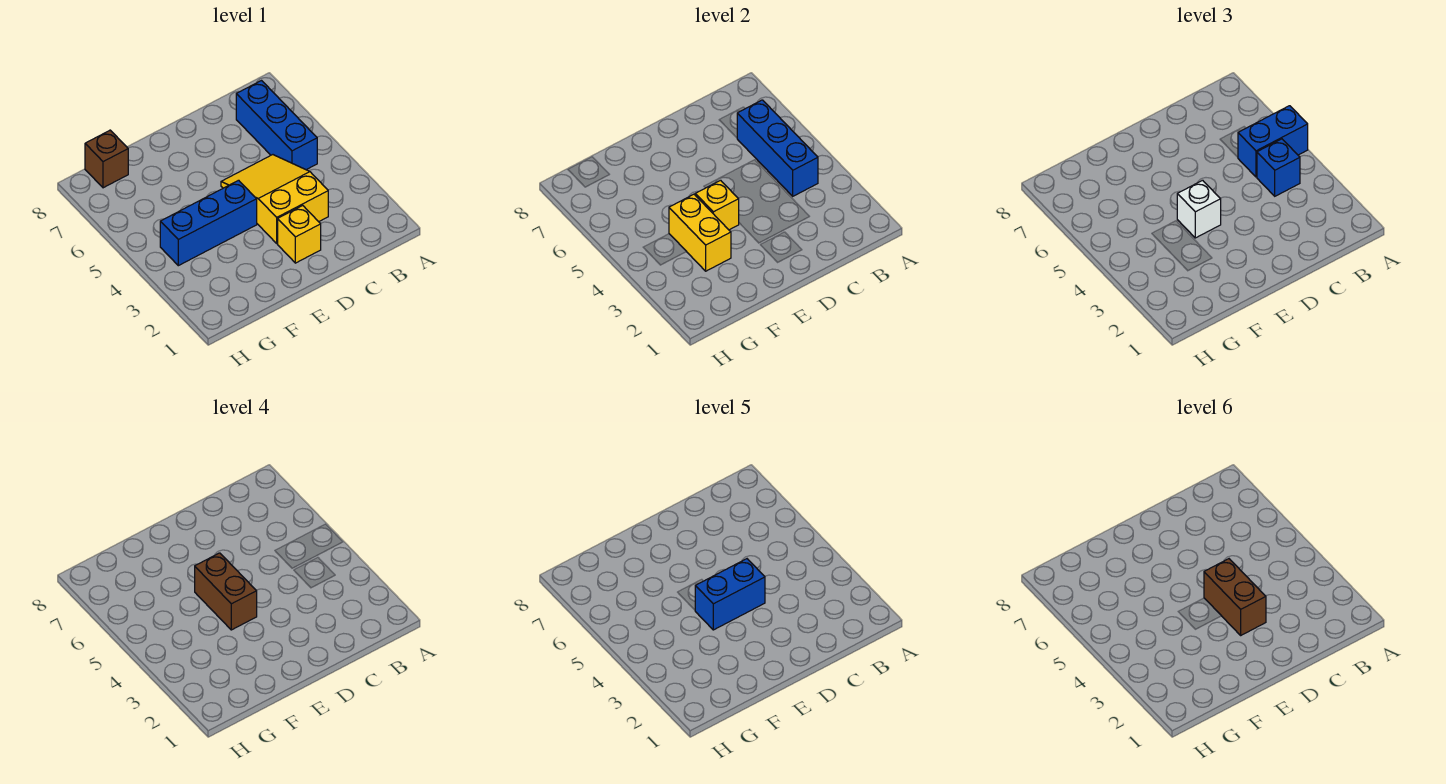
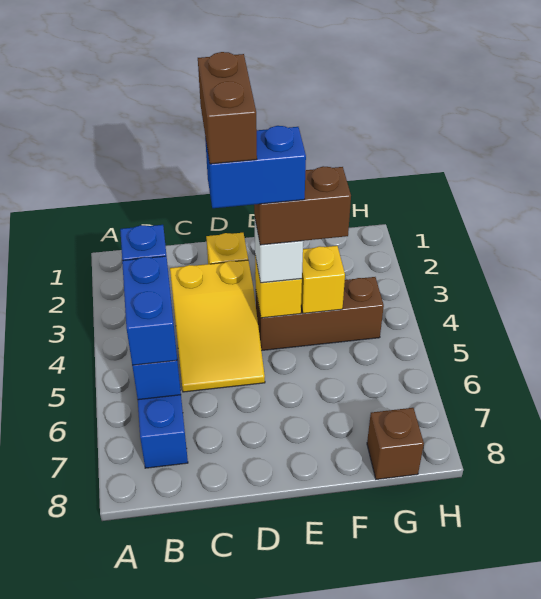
blue brick A5:B5 level 3 -> blue brick B5:B6 level 3
blue brick E4:G4 level 1 -> brown brick E4:G4 level 1
brown brick E4:E5 level 4 -> brown brick E4:F4 level 4
yellow brick F3:F4 level 2 -> yellow brick F4 level 2

